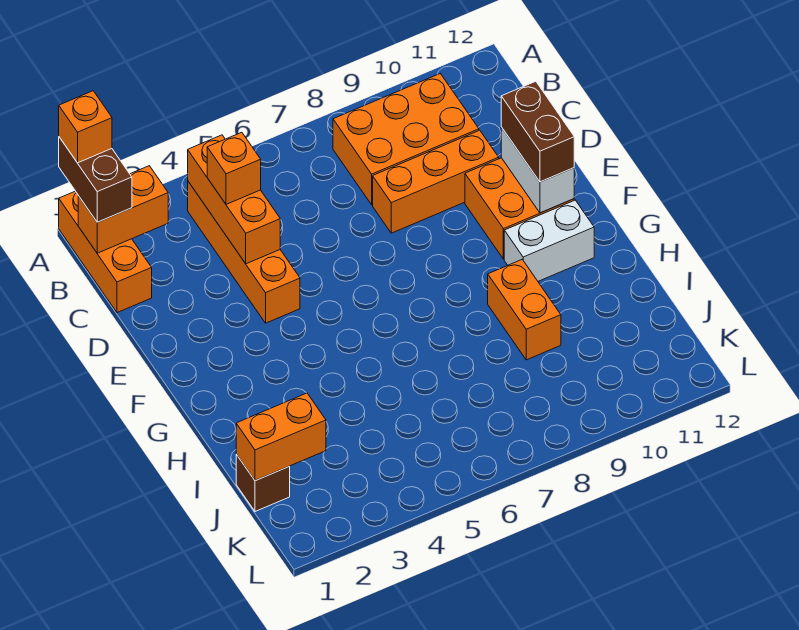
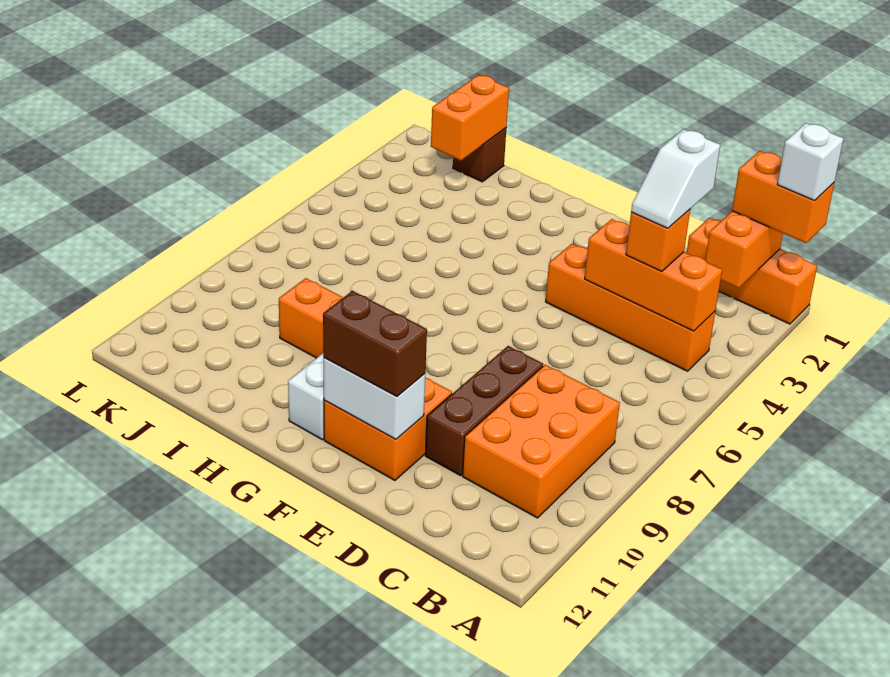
brown brick A1:B1 level 3 -> orange brick A1:B1 level 3
orange brick A1 level 4 -> white brick A1 level 4
none -> white slope C3:C4 level 4 top 3
orange brick D8:D10 level 1 -> brown brick D8:D10 level 1

